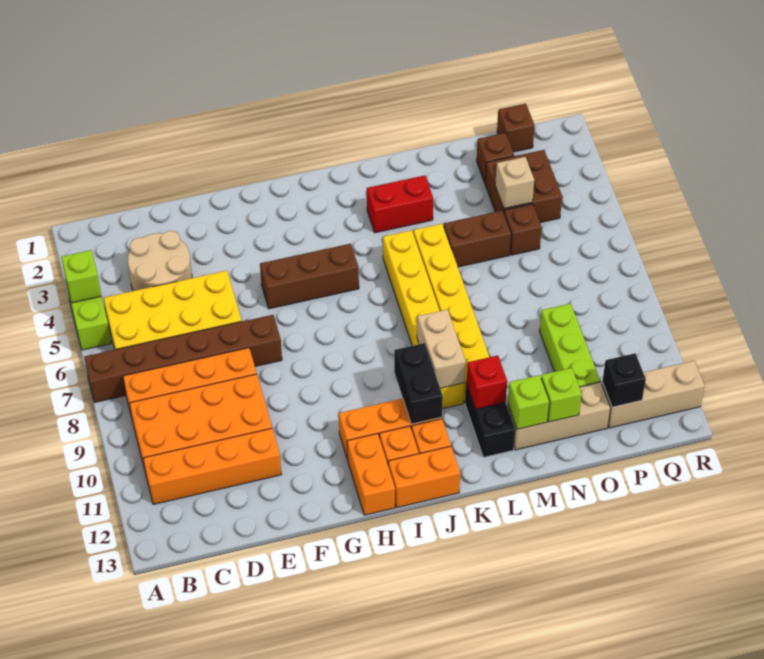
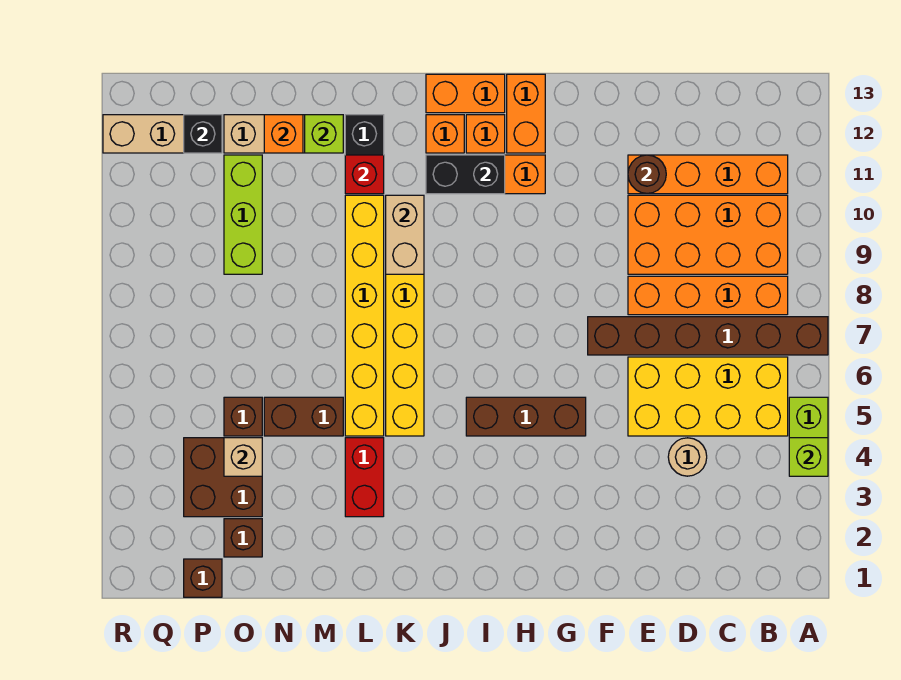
tan round brick C3:D4 level 1 -> tan round brick D4 level 1
none -> brown round brick E11 level 2
black brick J10:J11 level 2 -> black brick I11:J11 level 2
red brick K3:L3 level 1 -> red brick L3:L4 level 1
lime brick N12 level 2 -> orange brick N12 level 2

